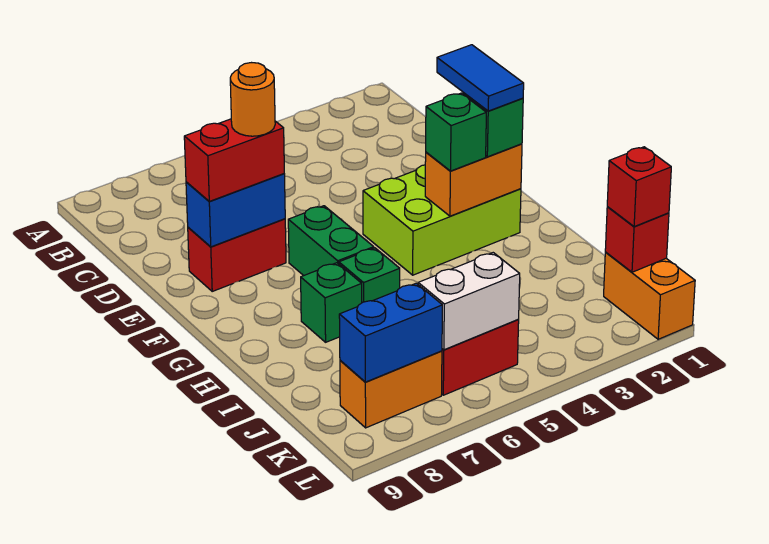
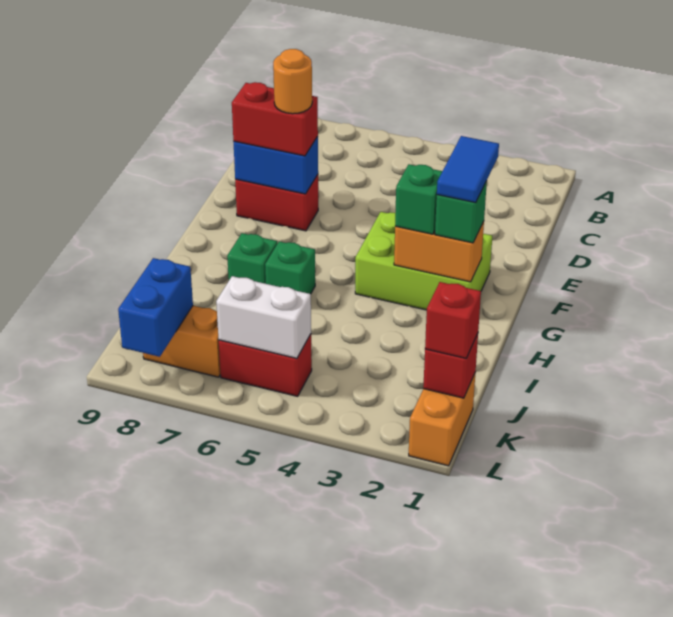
green brick F6:G6 level 1 -> none
blue brick K7:K8 level 2 -> blue brick K8:L8 level 2

